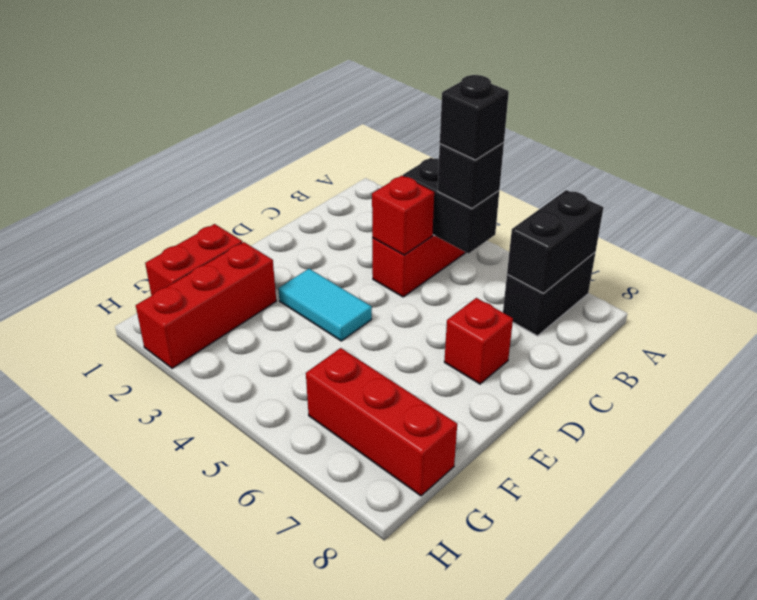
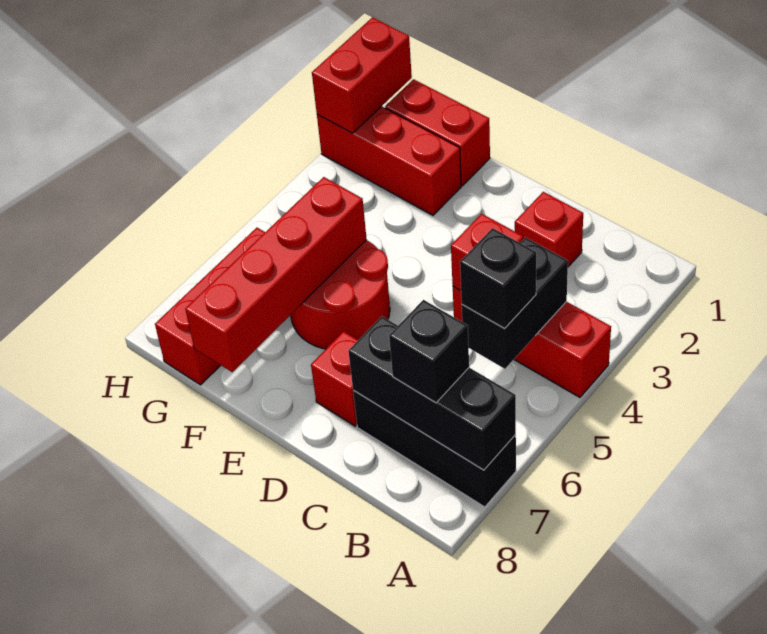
black brick A7:B7 level 1 -> black brick A7:C7 level 1
black brick A7:B7 level 2 -> black brick A7:C7 level 2
black brick B5 level 4 -> black brick B7 level 3
none -> red brick C2 level 1
cyan tile E3:E4 level 1 -> none
none -> red round brick E5:F6 level 1
none -> red brick F5:F8 level 2
none -> red brick H1:H2 level 2

